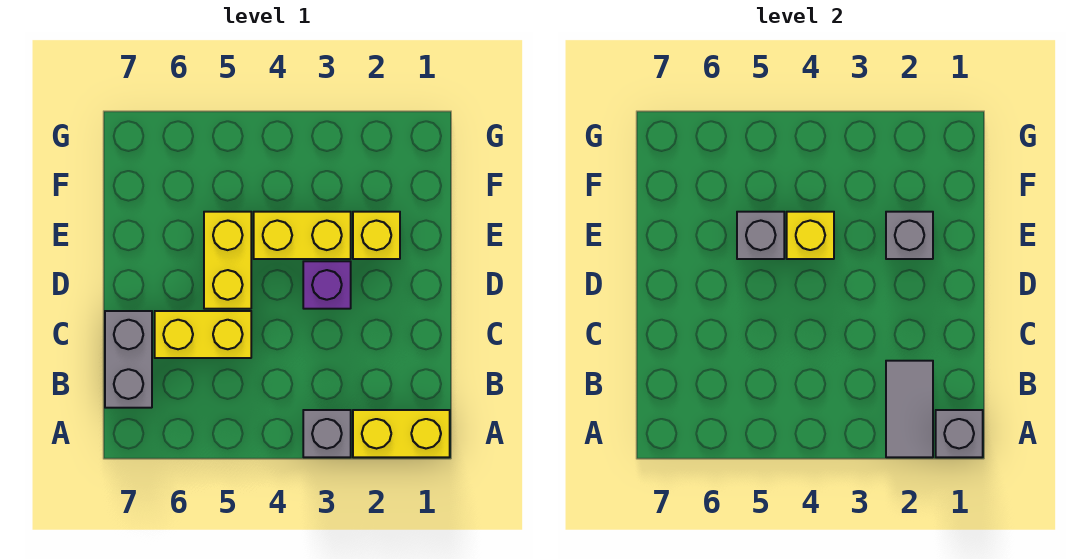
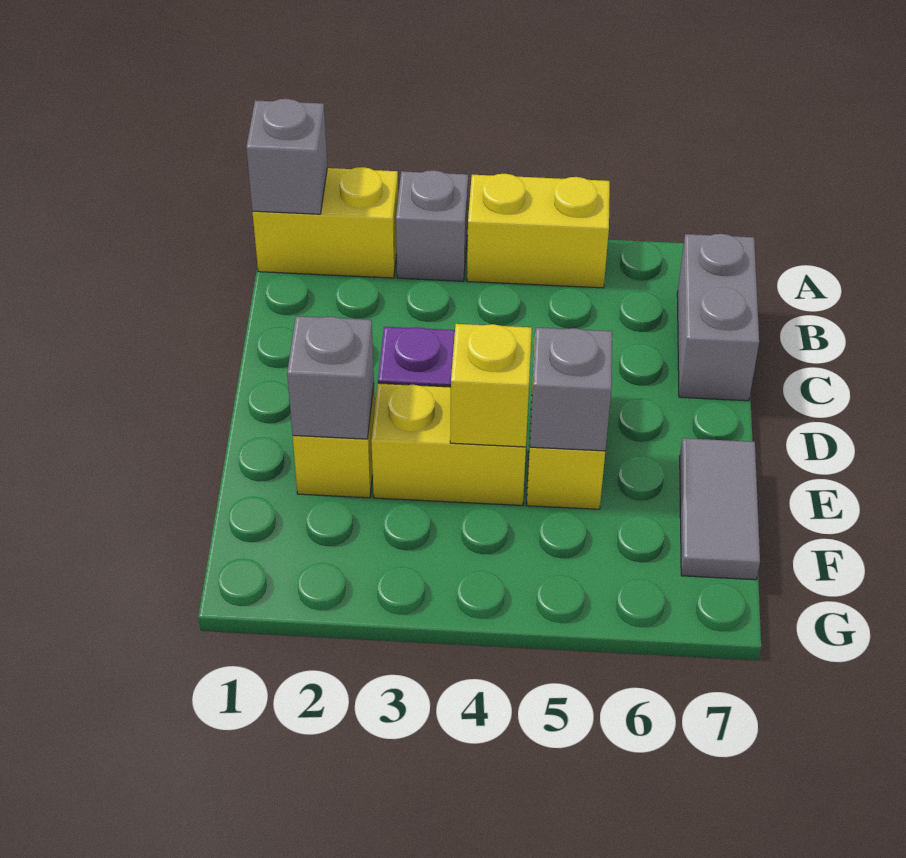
grey tile A2:B2 level 2 -> grey tile E7:F7 level 1
yellow brick C5:C6 level 1 -> yellow brick A4:A5 level 1

